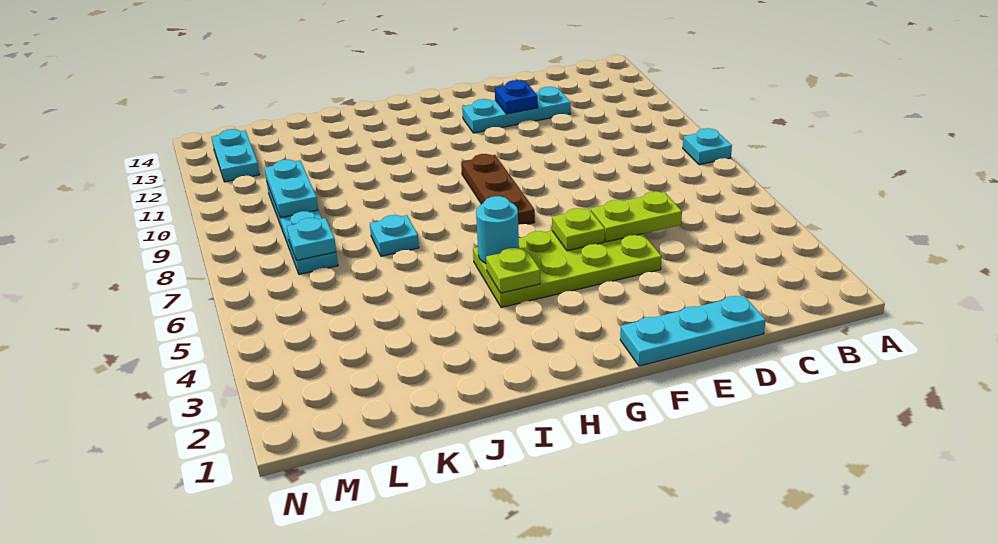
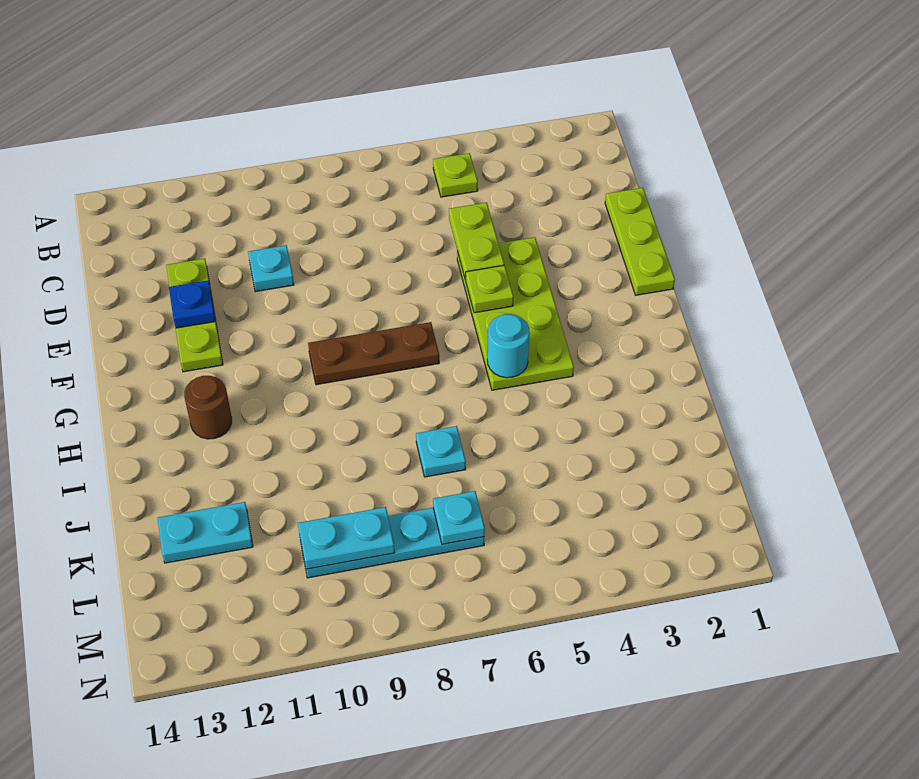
cyan plate A8 level 1 -> cyan plate D10 level 1
cyan plate D1:F1 level 1 -> lime plate D1:F1 level 1
cyan plate D12:F12 level 1 -> lime plate D12:F12 level 1
lime plate H4 level 2 -> lime plate B5 level 1
none -> brown round brick H12 level 1
cyan plate M12:M13 level 1 -> cyan plate K12:K13 level 1

